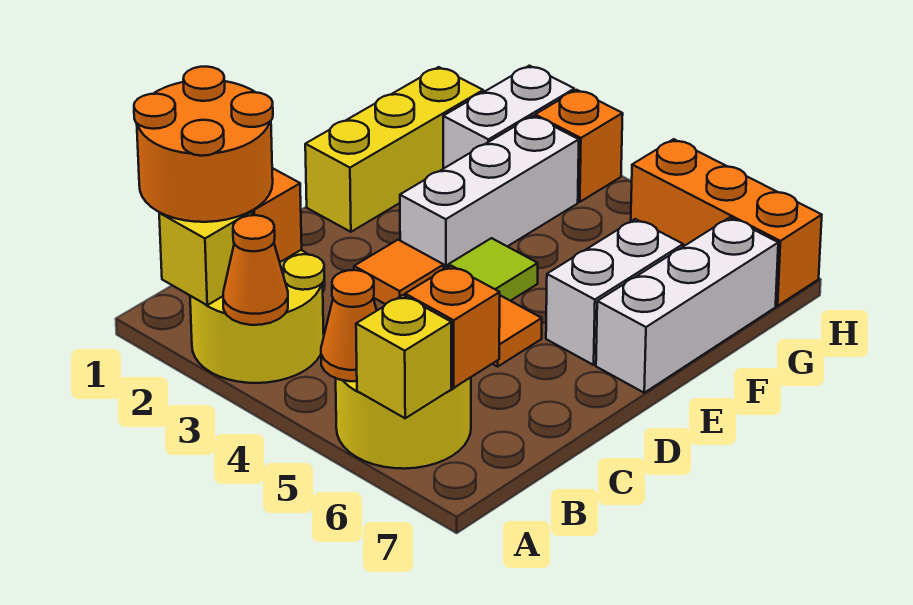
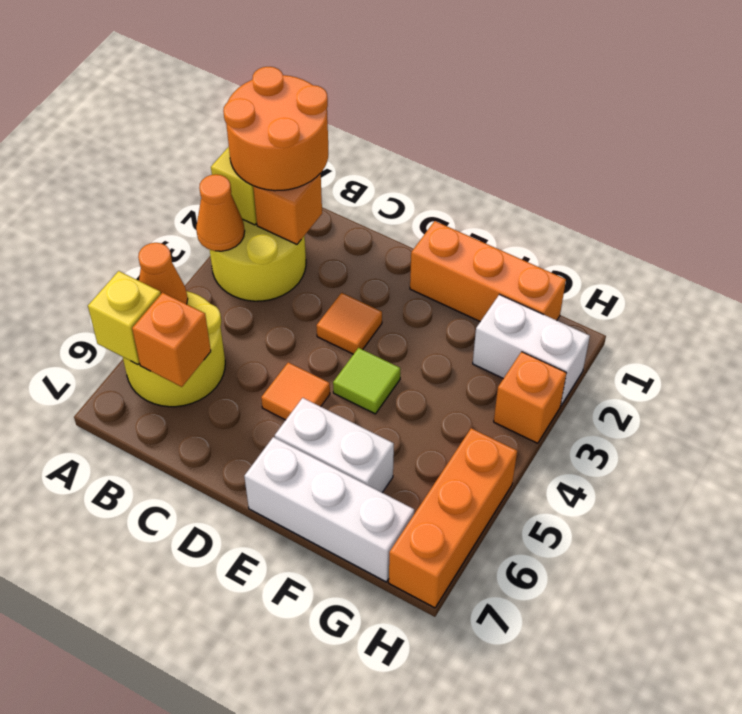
yellow brick E1:G1 level 1 -> orange brick E1:G1 level 1
white brick E3:G3 level 1 -> none

